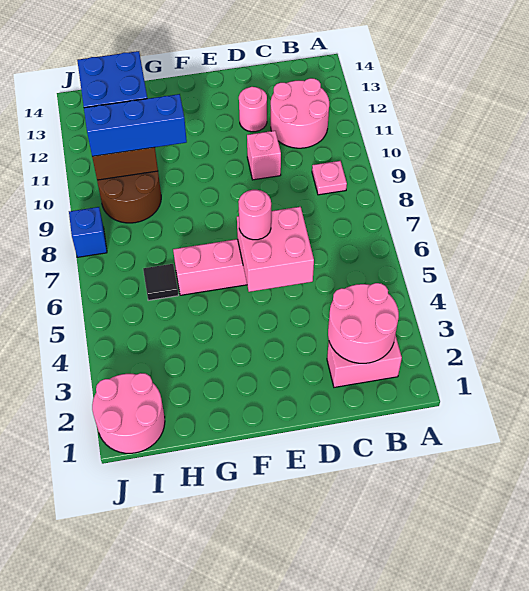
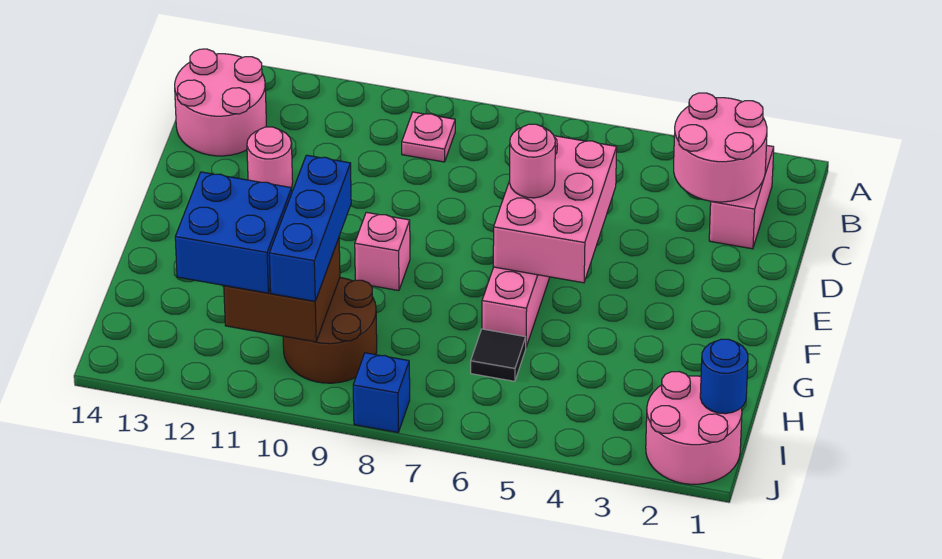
pink round brick B11:C12 level 1 -> pink round brick B13:C14 level 1
pink brick D5:E6 level 2 -> pink brick D5:F6 level 2
pink brick D10 level 1 -> pink brick F9 level 1
none -> blue round brick I1 level 2

